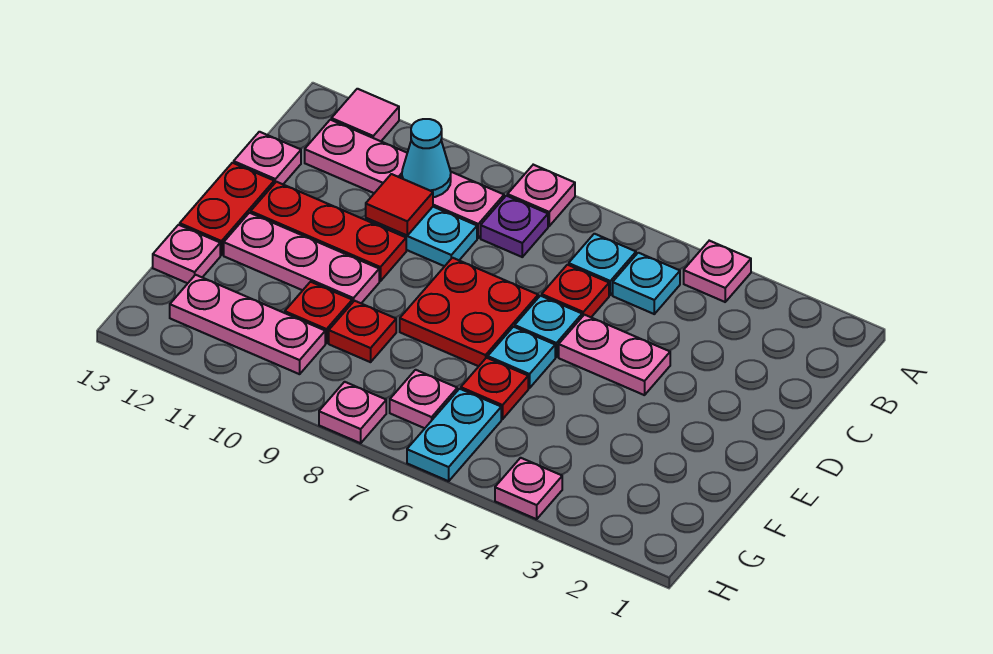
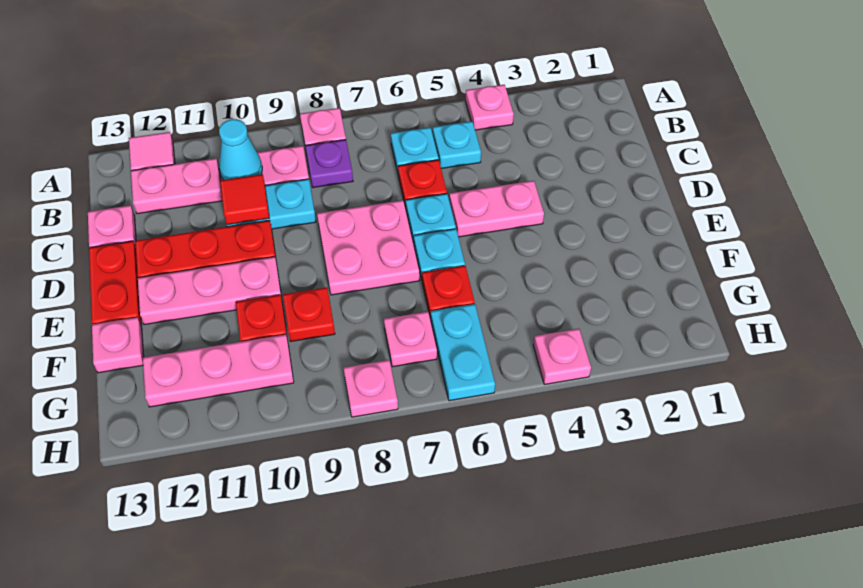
red plate D7:E8 level 1 -> pink plate D7:E8 level 1

